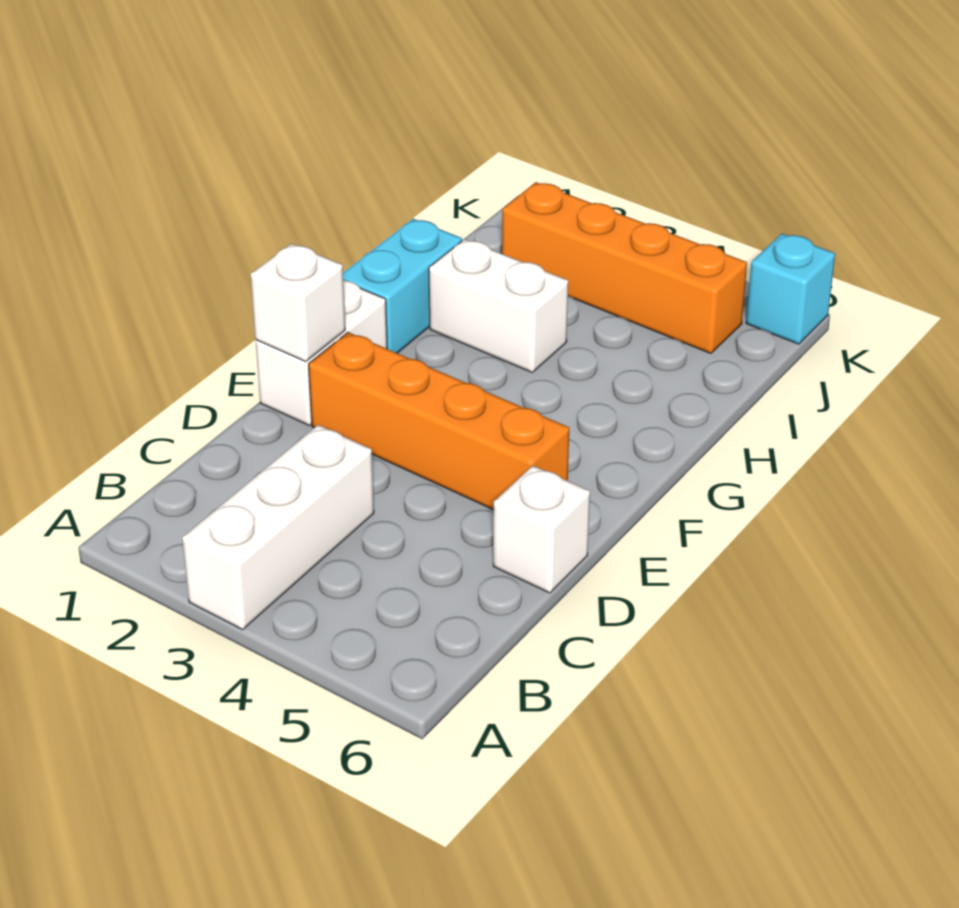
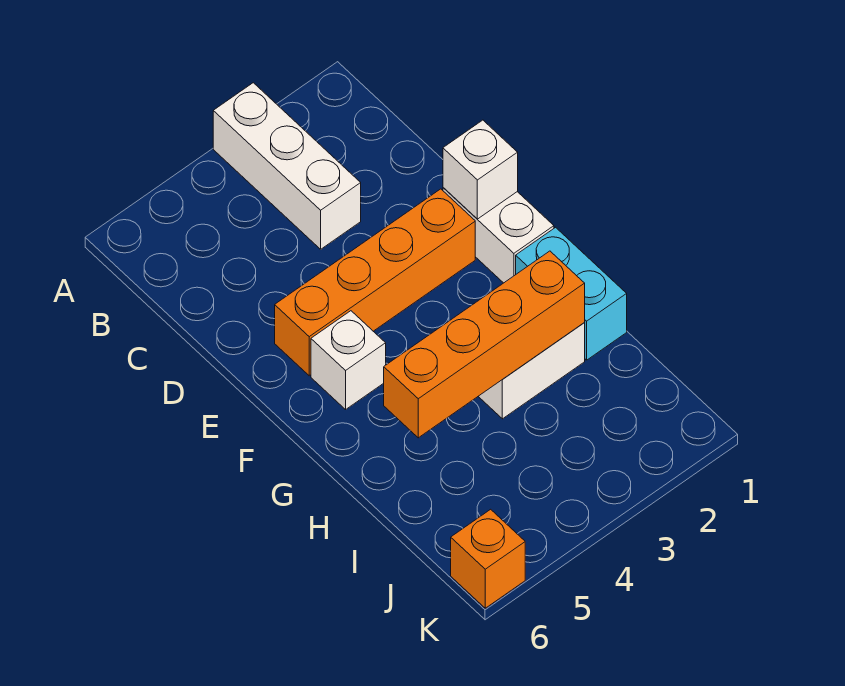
white brick D6 level 1 -> white brick F5 level 1
orange brick J2:J5 level 1 -> orange brick H2:H5 level 2
cyan brick K6 level 1 -> orange brick K6 level 1

